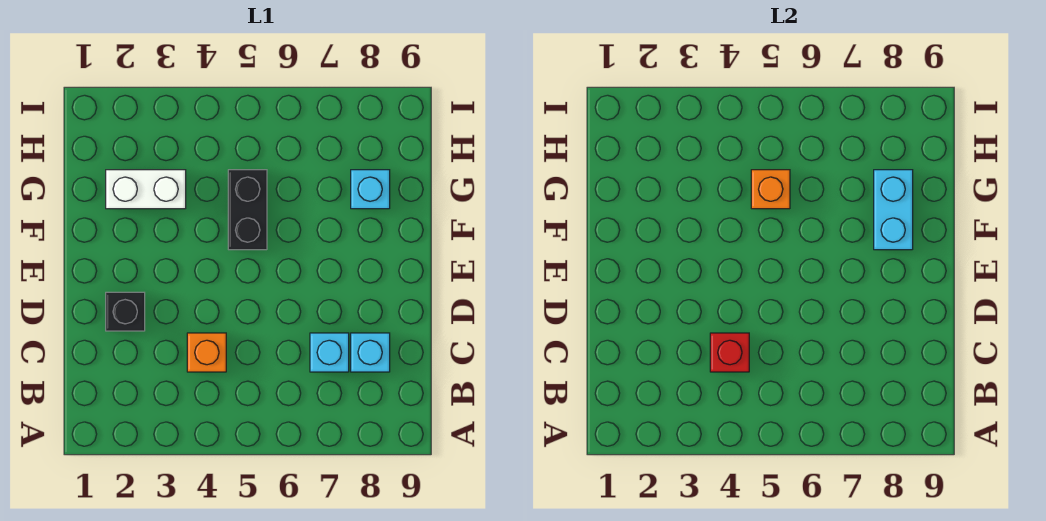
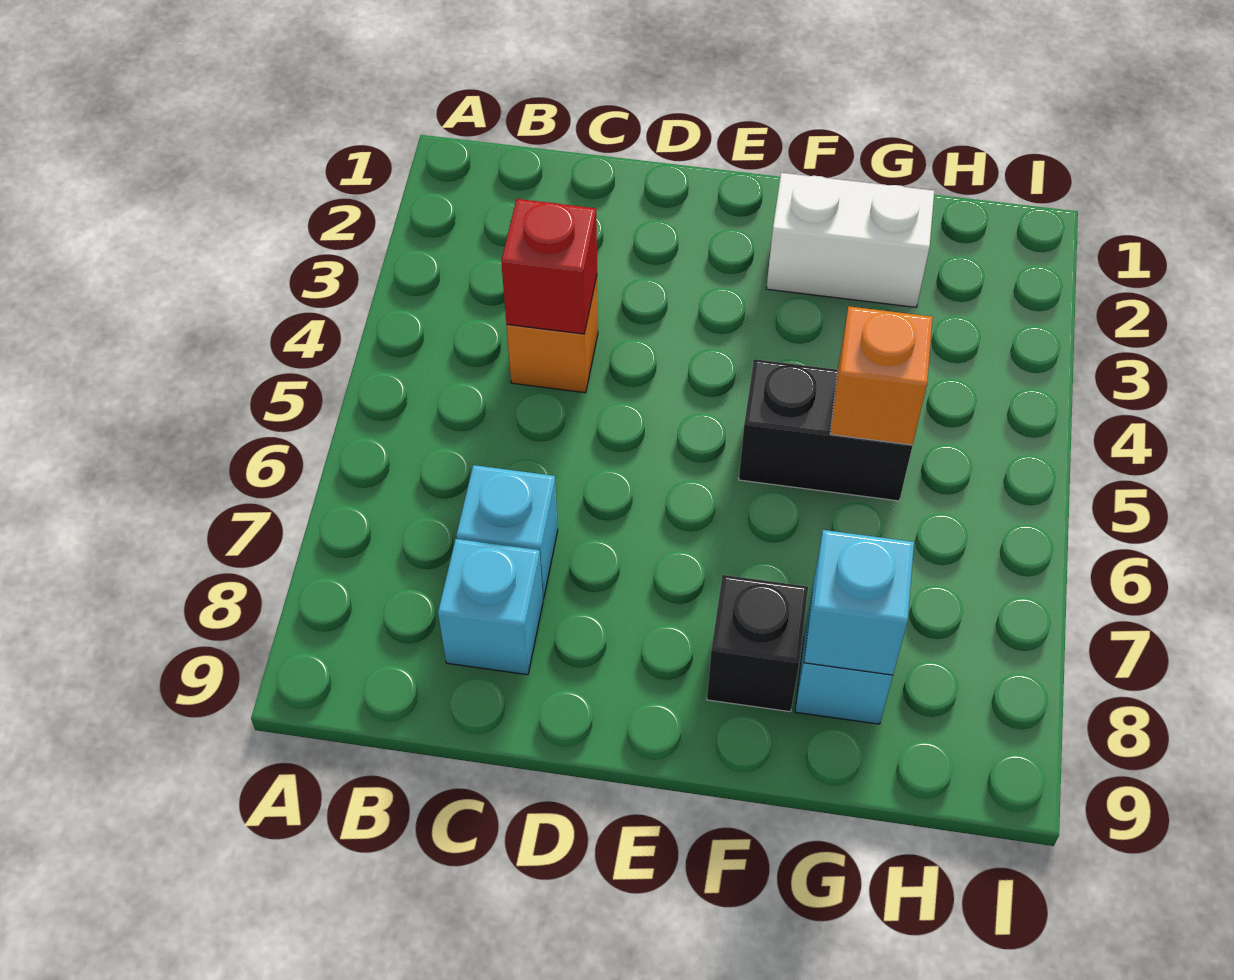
black brick D2 level 1 -> black brick F8 level 1
cyan brick F8:G8 level 2 -> cyan brick G8 level 2
white brick G2:G3 level 1 -> white brick F2:G2 level 1

